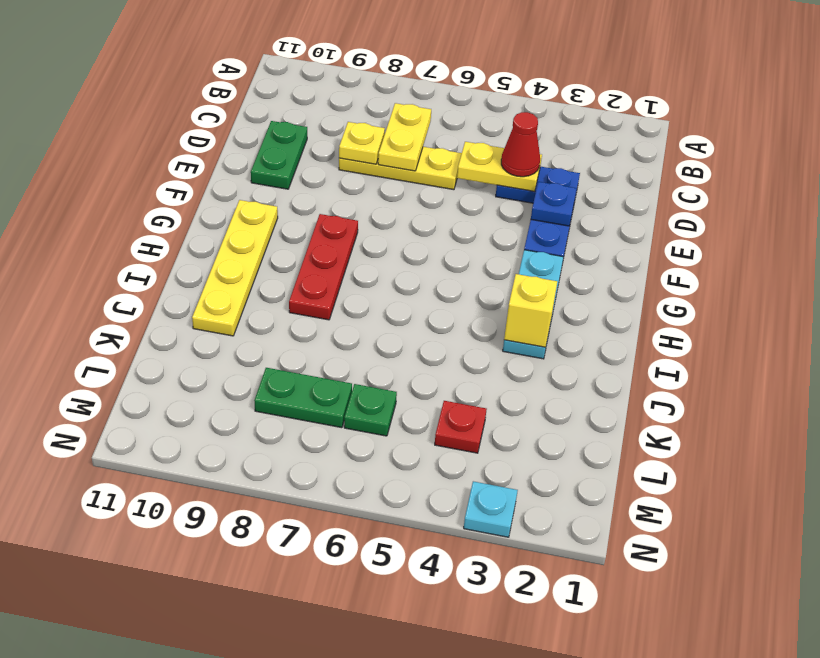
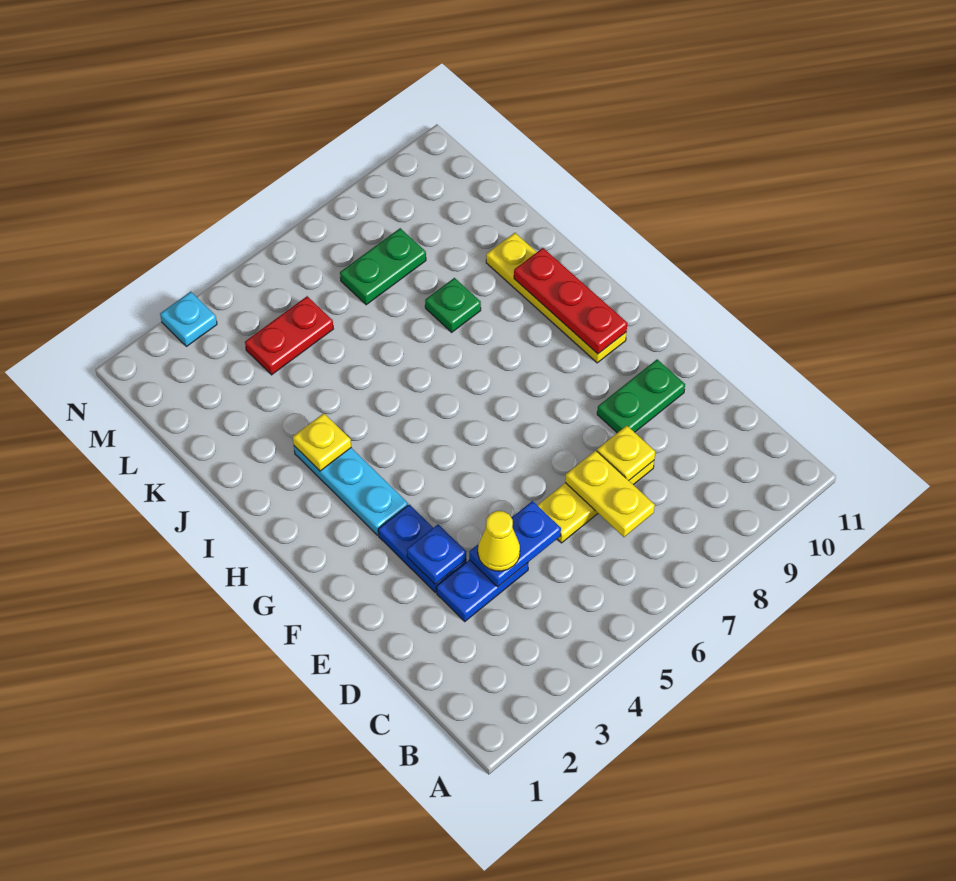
yellow plate D4:D5 level 2 -> blue plate D4:D5 level 2
red cone D4 level 3 -> yellow cone D4 level 3
green plate D10:E10 level 1 -> green plate E9:E10 level 1
red plate G8:I8 level 1 -> red plate G10:I10 level 2
yellow brick I3 level 2 -> yellow plate I3 level 2
red plate L4 level 1 -> red plate L4:L5 level 1
green plate L6 level 1 -> green plate J8 level 1

